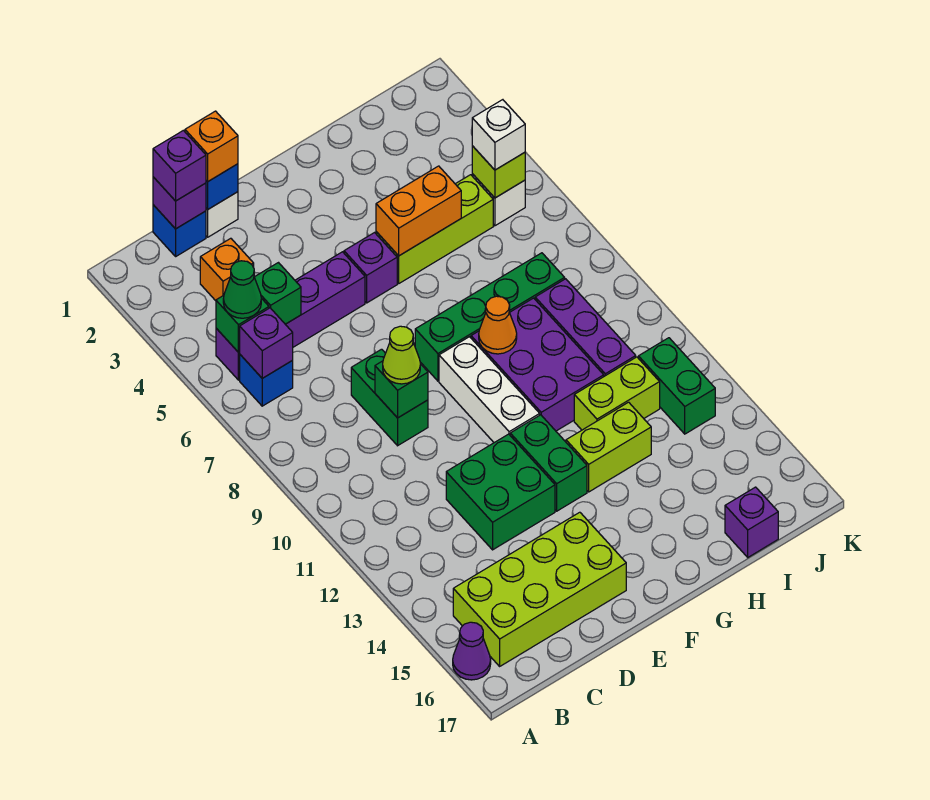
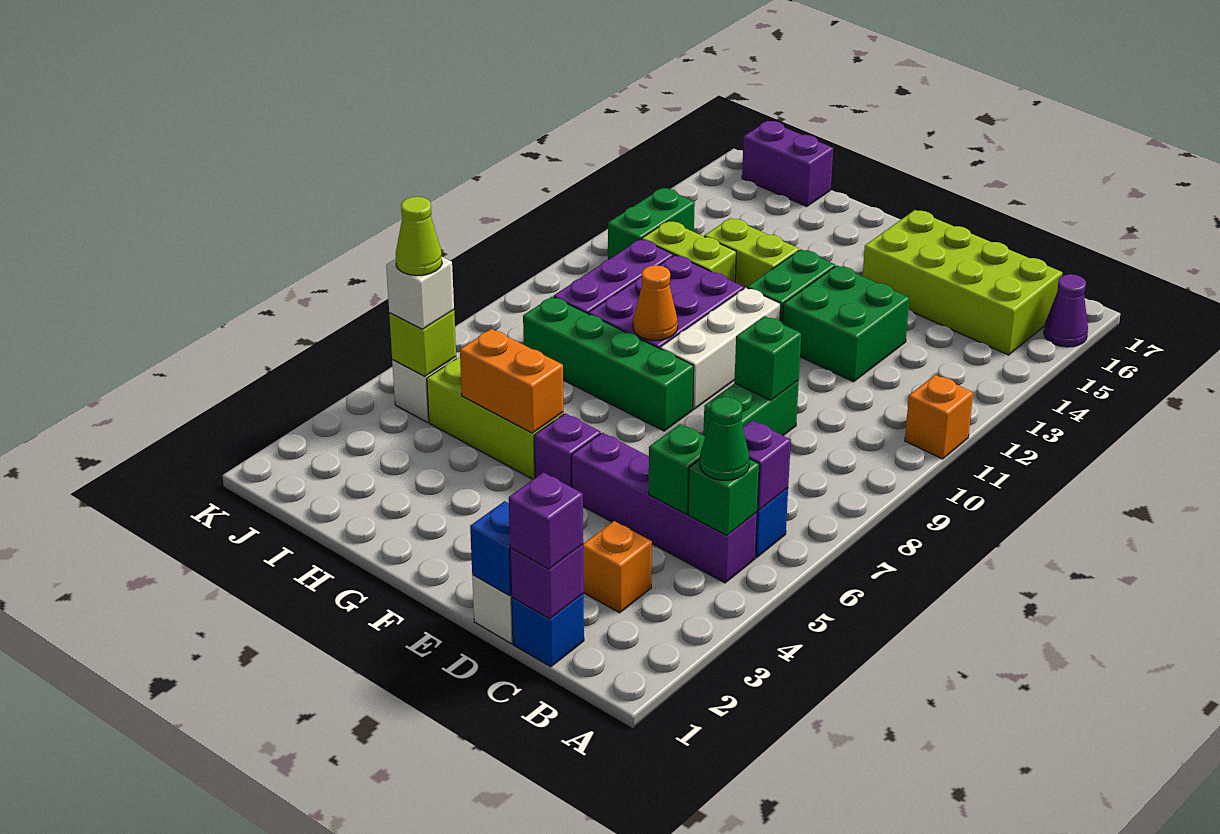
orange brick D1 level 3 -> orange brick A11 level 1
lime cone D9 level 3 -> lime cone J5 level 4
purple brick I17 level 1 -> purple brick I17:J17 level 1

